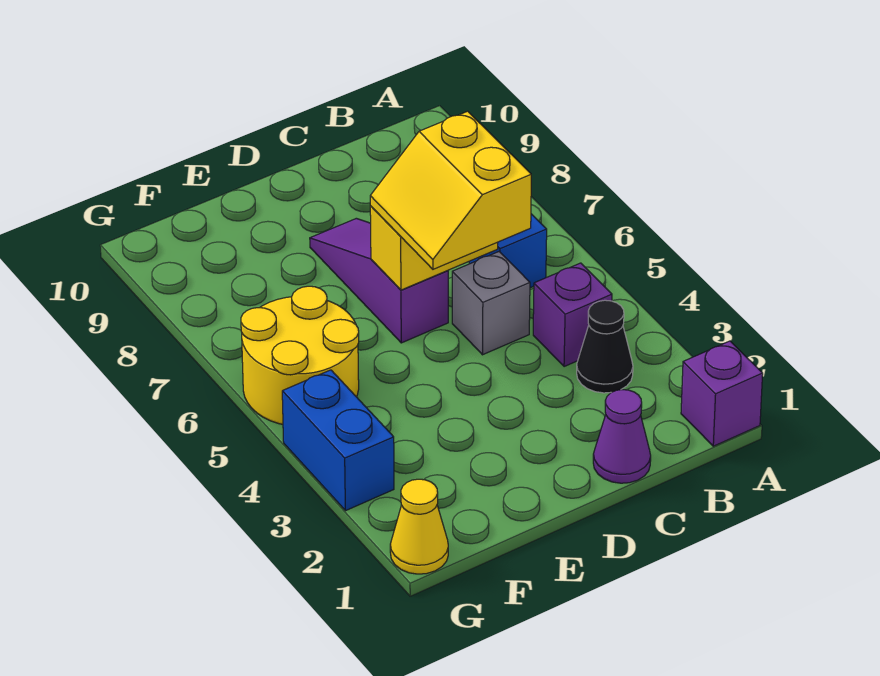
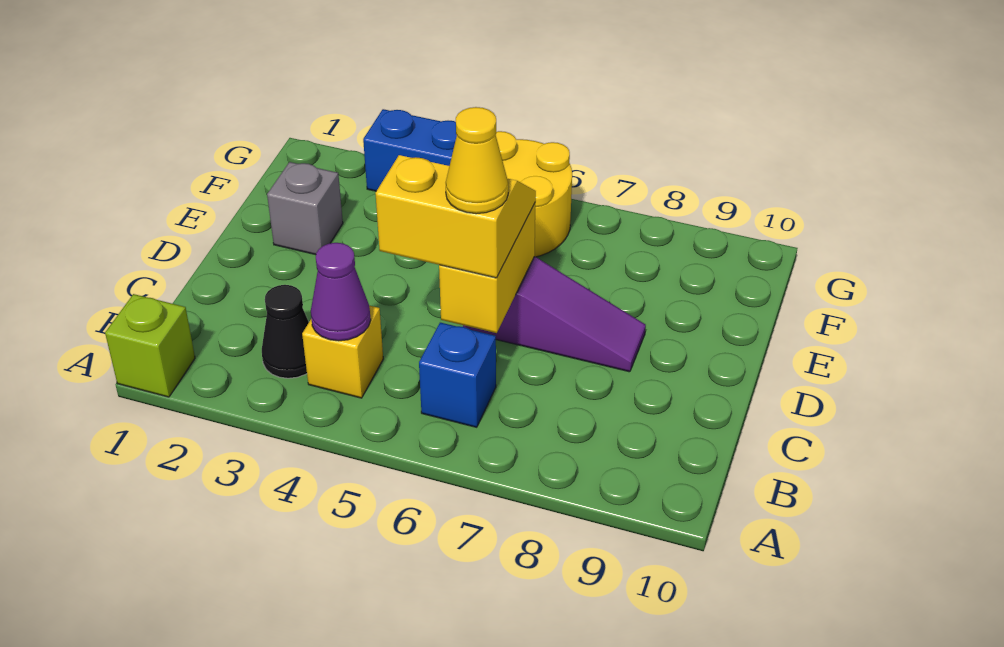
purple brick A1 level 1 -> lime brick A1 level 1
purple brick B4 level 1 -> yellow brick B4 level 1
purple cone C1 level 1 -> purple cone B4 level 2
grey brick C5 level 1 -> grey brick E2 level 1
yellow cone G1 level 1 -> yellow cone C6 level 4

